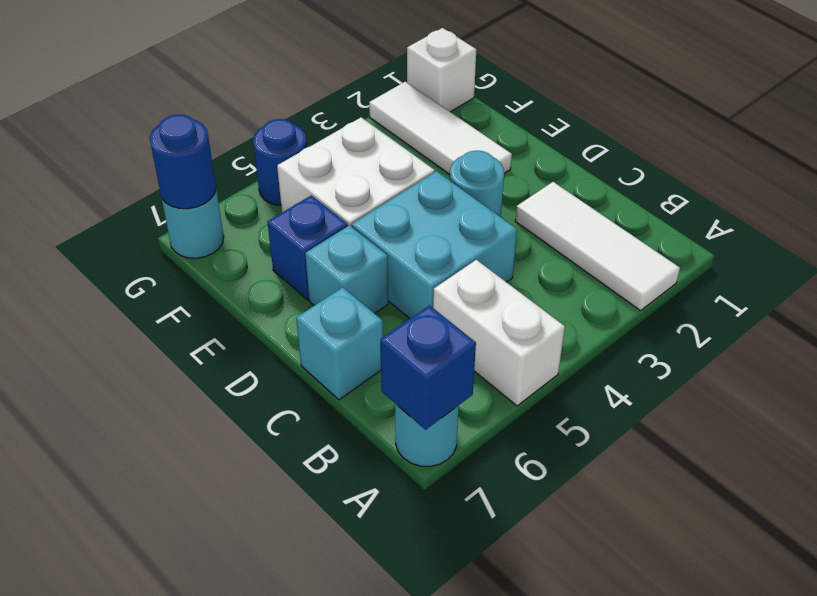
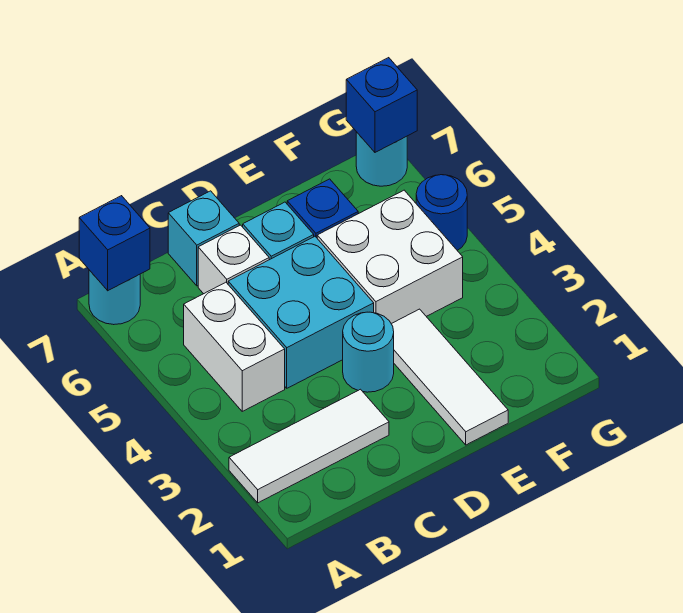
white brick A5:B5 level 1 -> white brick B4:B5 level 1
white tile E2:G2 level 1 -> white tile E1:E3 level 1
white brick G1 level 1 -> white brick C6 level 1
blue round brick G7 level 2 -> blue brick G7 level 2

